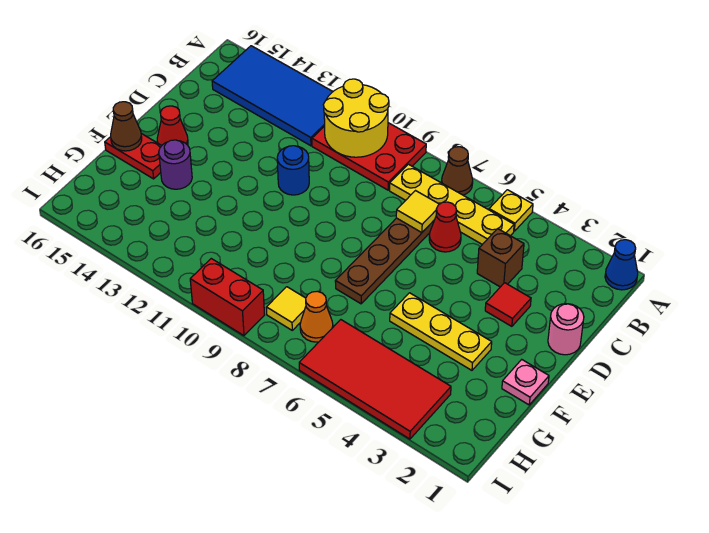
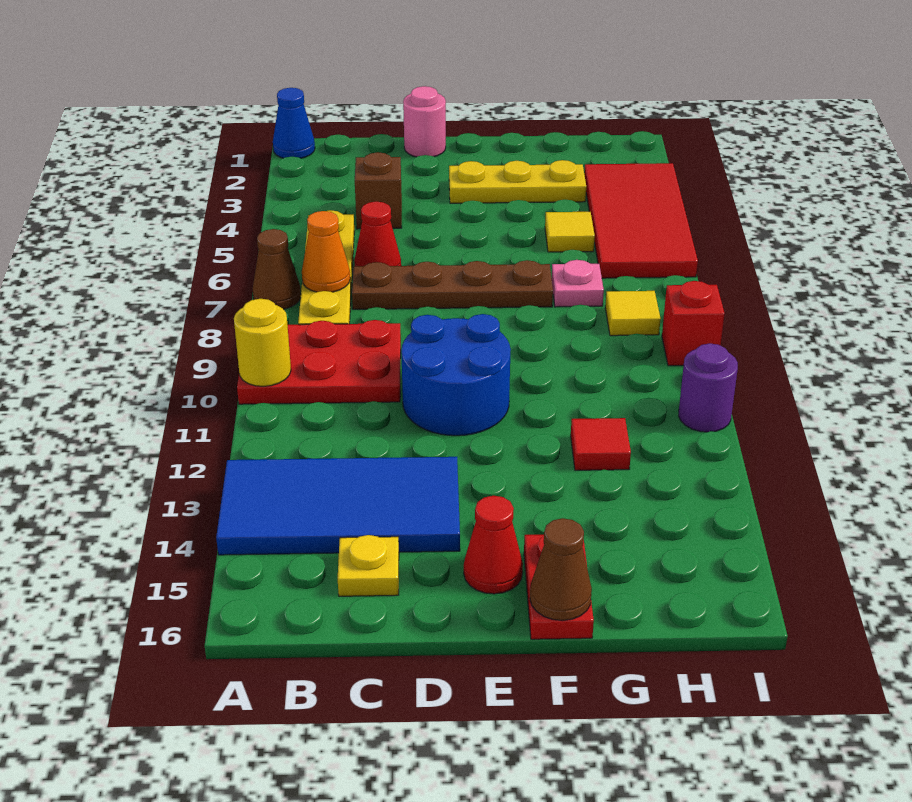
yellow plate A5 level 1 -> yellow plate C15 level 1
red plate A9:B11 level 1 -> red plate A9:C10 level 1
yellow round brick A10:B11 level 2 -> yellow round brick A10 level 2
blue tile A12:B15 level 1 -> blue tile A13:D14 level 1
yellow tile C7 level 2 -> yellow tile G5 level 1
red tile D3 level 1 -> red tile G12 level 1
blue round brick D11 level 1 -> blue round brick D10:E11 level 1
pink plate F1 level 1 -> pink plate G7 level 1
yellow plate F3:F5 level 1 -> yellow plate E3:G3 level 1
purple round brick F14 level 1 -> purple round brick I11 level 1
orange cone H7 level 1 -> orange cone B7 level 2
red brick I9:I10 level 1 -> red brick I9 level 1

